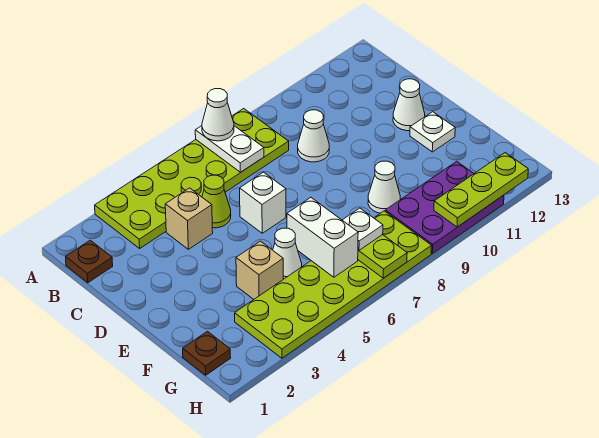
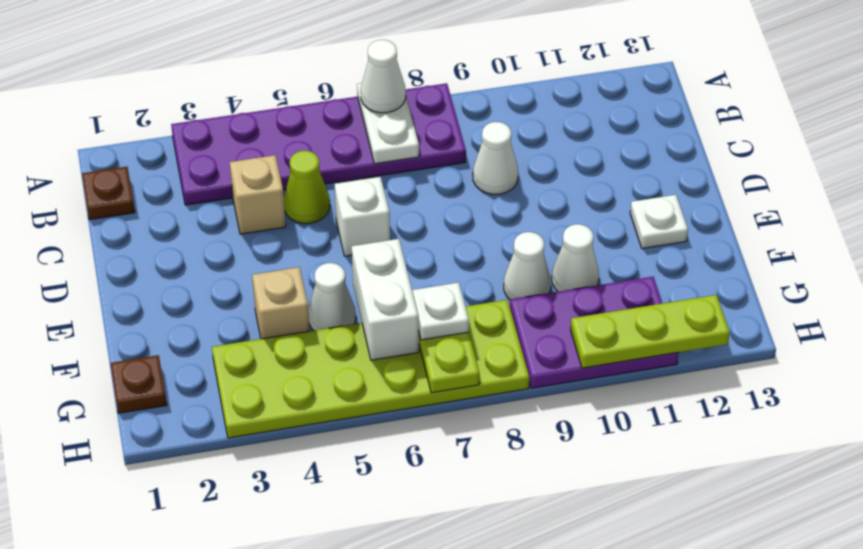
lime plate A3:B8 level 1 -> purple plate A3:B8 level 1
white cone D12 level 1 -> white cone F10 level 1

